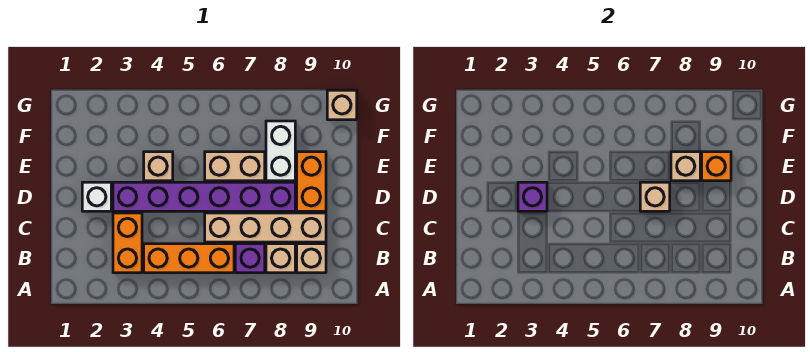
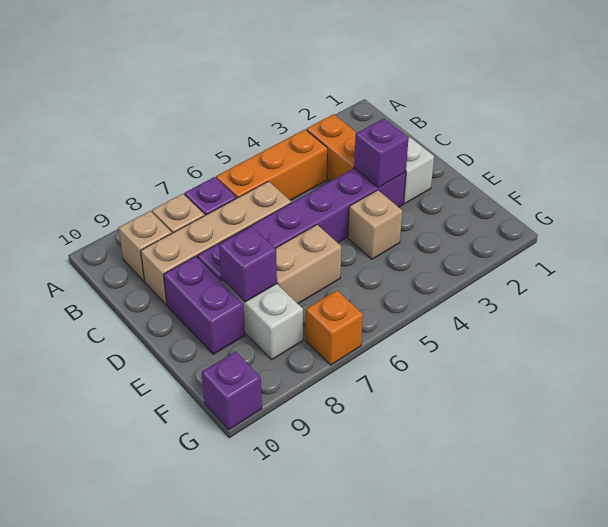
tan brick D7 level 2 -> none
orange brick D9:E9 level 1 -> purple brick D9:E9 level 1
tan brick E8 level 2 -> purple brick E8 level 2
orange brick E9 level 2 -> orange brick G7 level 1
tan brick G10 level 1 -> purple brick G10 level 1

